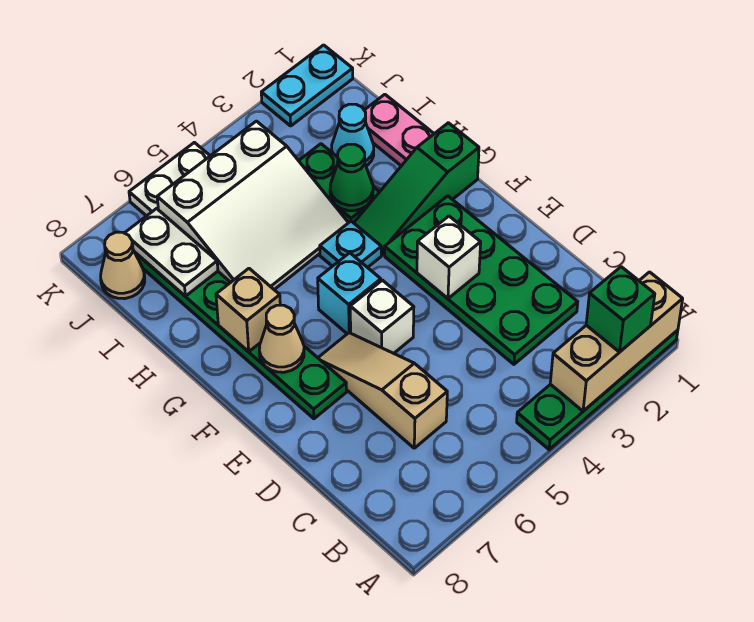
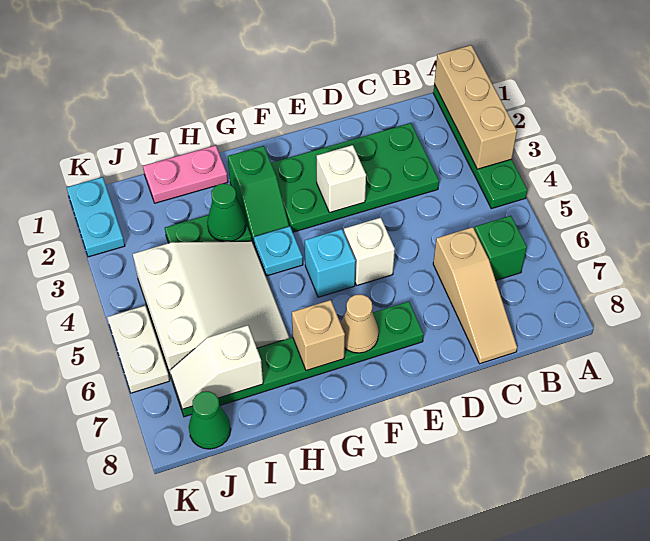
green brick A2 level 3 -> green brick B6 level 1
tan slope C6:E6 level 1 top C -> tan slope C6:C8 level 1 top 6
green slope G1:G3 level 1 top 1 -> green slope G2:G3 level 1 top 2
cyan cone I2 level 1 -> none
white plate I7:J7 level 2 -> white slope I7:J7 level 2 top I
tan cone J8 level 1 -> green cone J8 level 1

